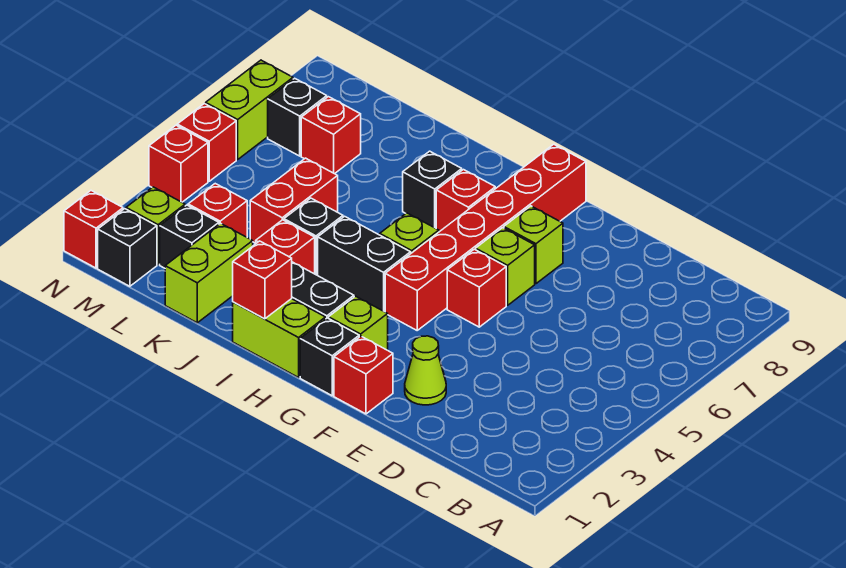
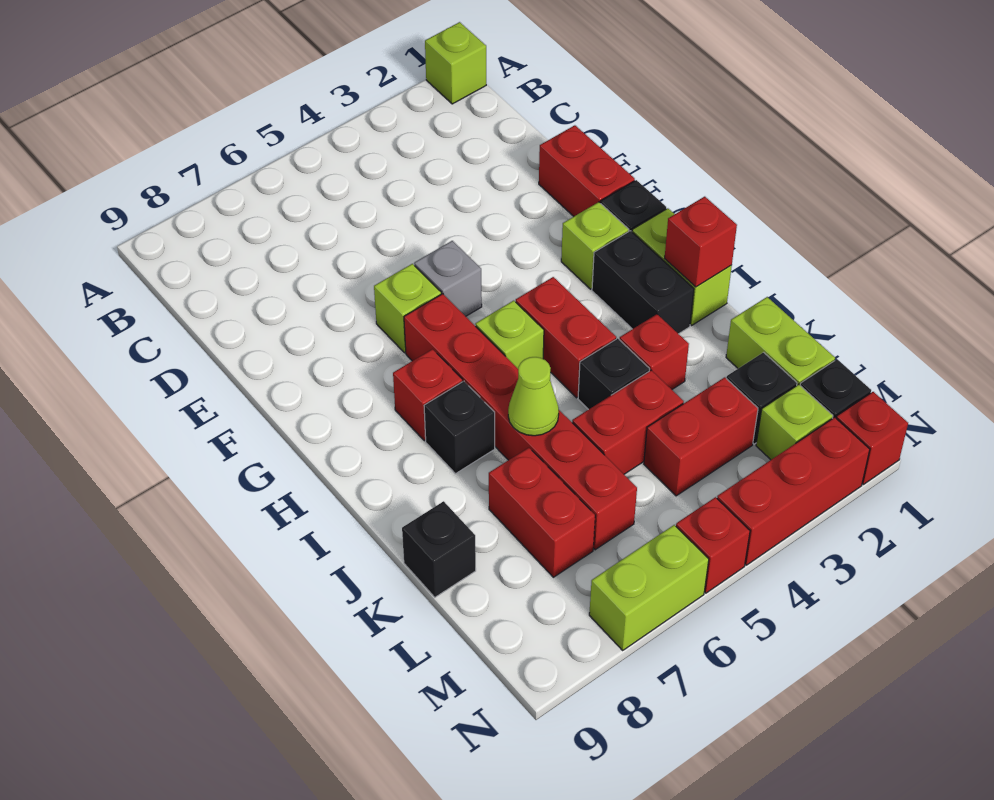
lime cone E2 level 1 -> lime cone J6 level 2
red brick F1 level 1 -> red brick E1:F1 level 1
red brick F5 level 1 -> grey brick F5 level 1
lime brick F7 level 1 -> lime brick A1 level 1
red brick G4:G9 level 1 -> red brick G6:L6 level 1
black brick H4:I4 level 1 -> red brick H4:I4 level 1
lime brick K1:K2 level 1 -> lime brick K1:L1 level 1
red brick L3 level 1 -> red brick L3:L4 level 1
red brick L7 level 1 -> red brick K7:L7 level 1
black brick M7 level 1 -> black brick K9 level 1
red brick N4 level 1 -> red brick N2:N4 level 1

